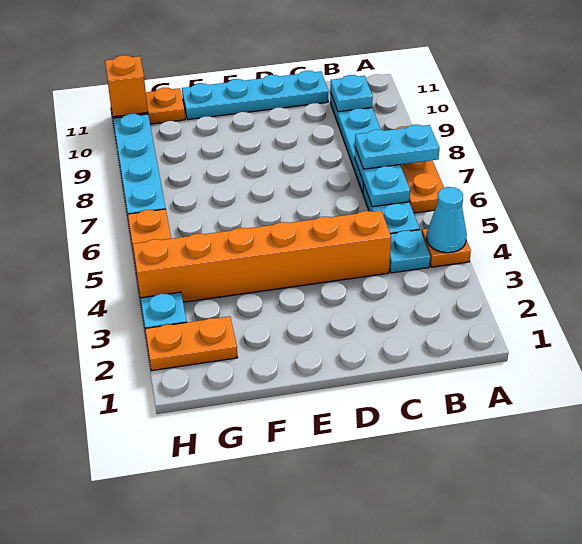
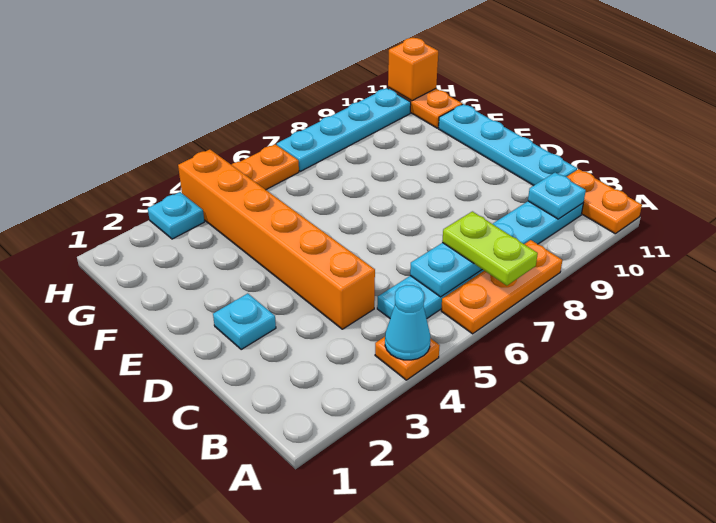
cyan plate A7:B7 level 3 -> lime plate A7:B7 level 3
cyan plate B4 level 1 -> cyan plate D2 level 1
orange plate G2:H2 level 1 -> orange plate A11:B11 level 1

